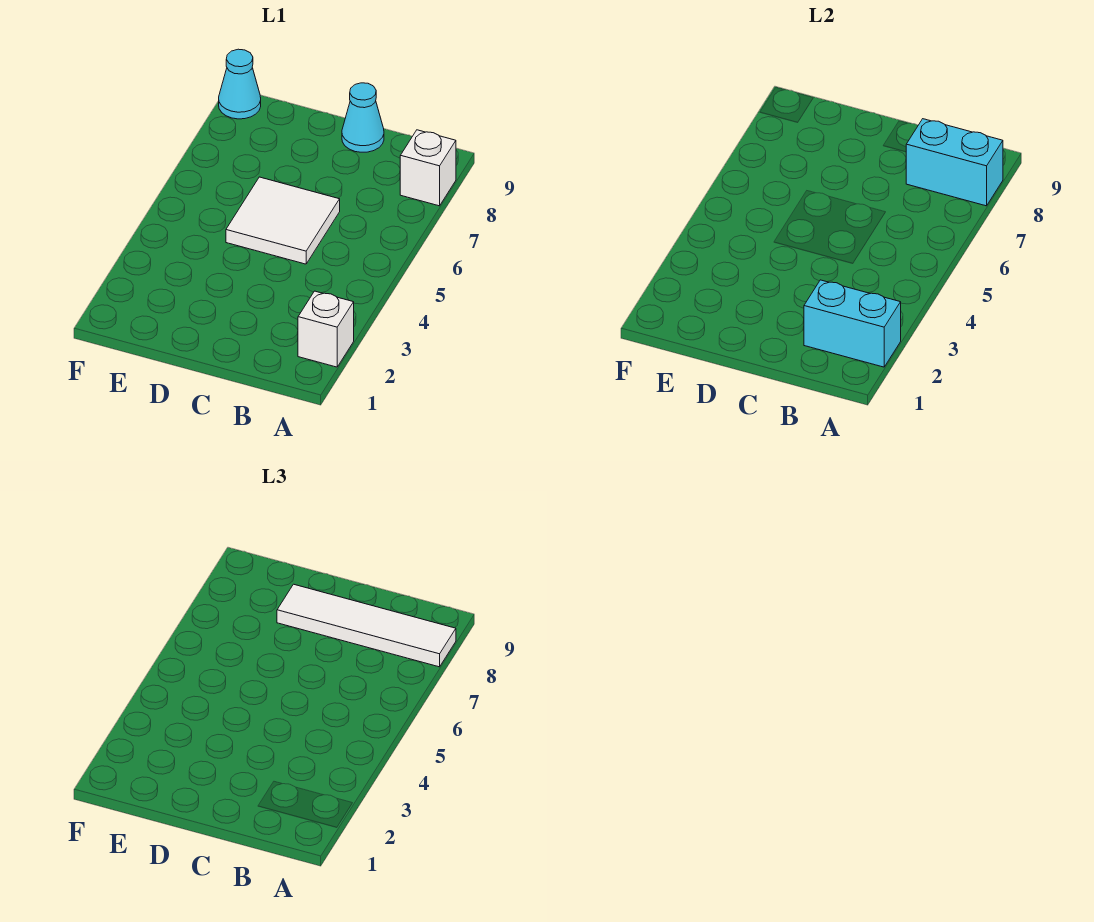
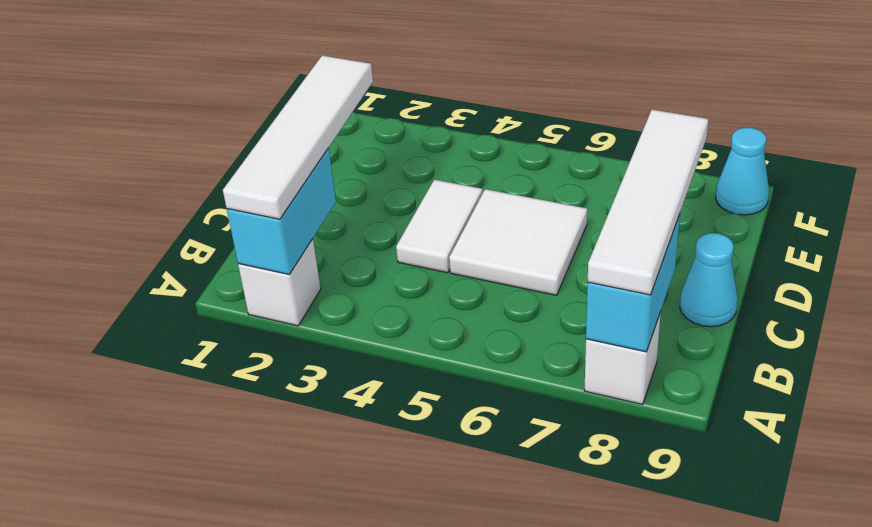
none -> white tile A2:D2 level 3
none -> white tile C4:D4 level 1

